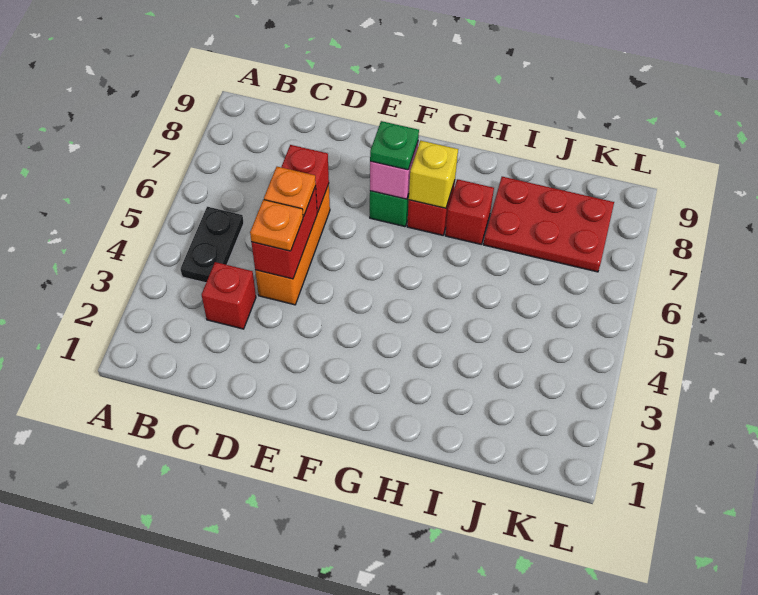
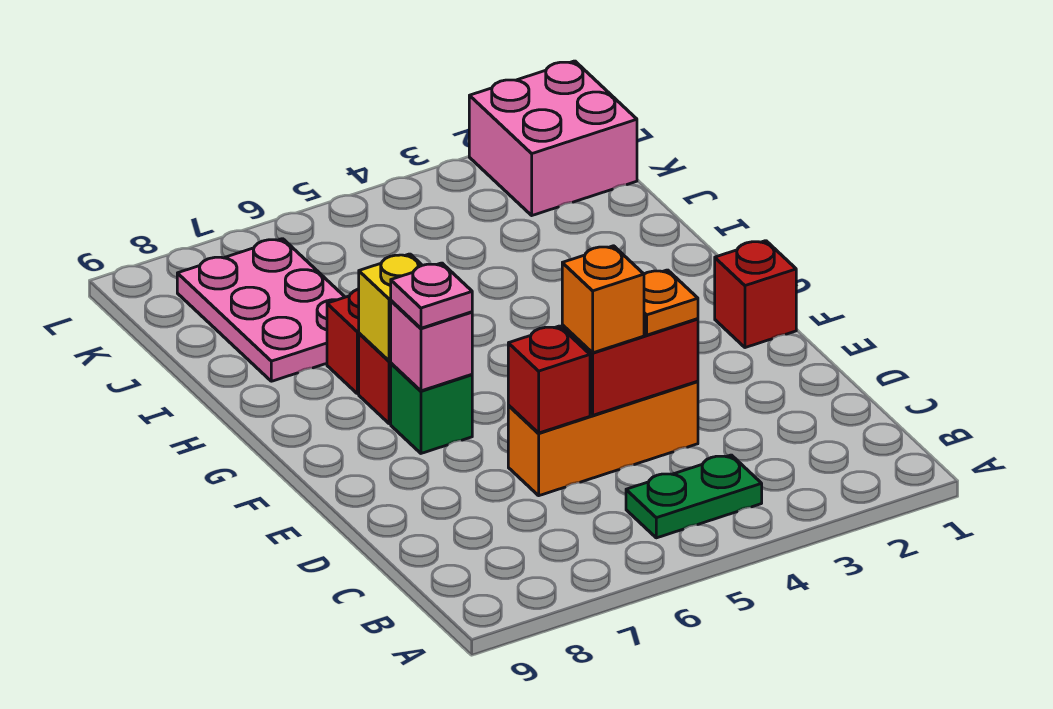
black plate B4:B5 level 1 -> green plate B4:B5 level 1
red brick C3 level 1 -> red brick F1 level 1
orange plate D5 level 3 -> orange brick D5 level 3
green plate F7 level 3 -> pink plate F7 level 3
red plate I7:K8 level 1 -> pink plate I7:K8 level 1
none -> pink brick K1:L2 level 1

